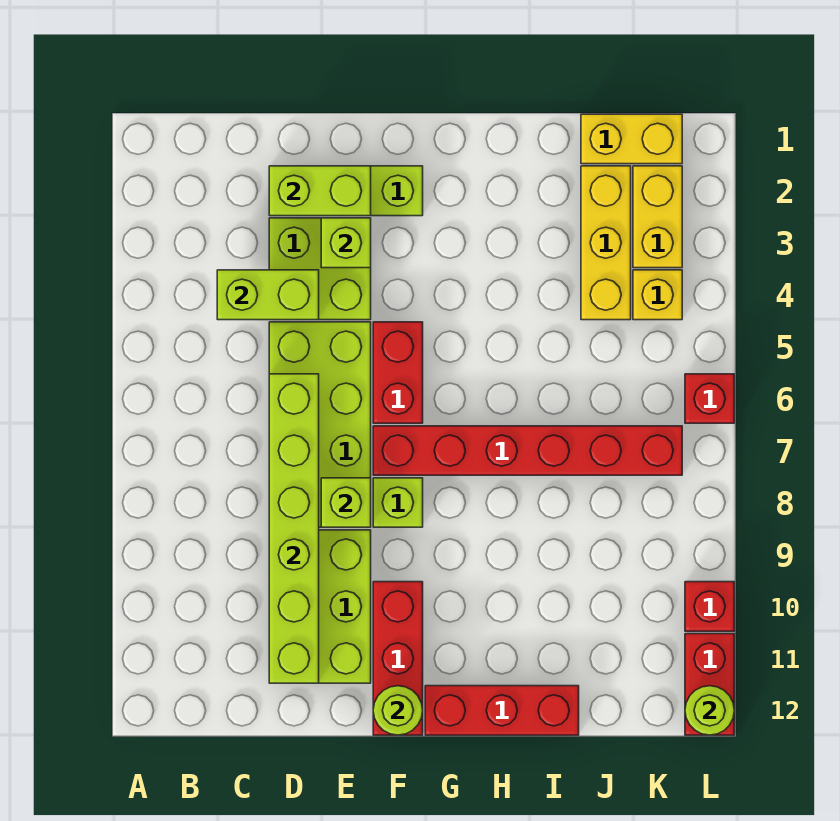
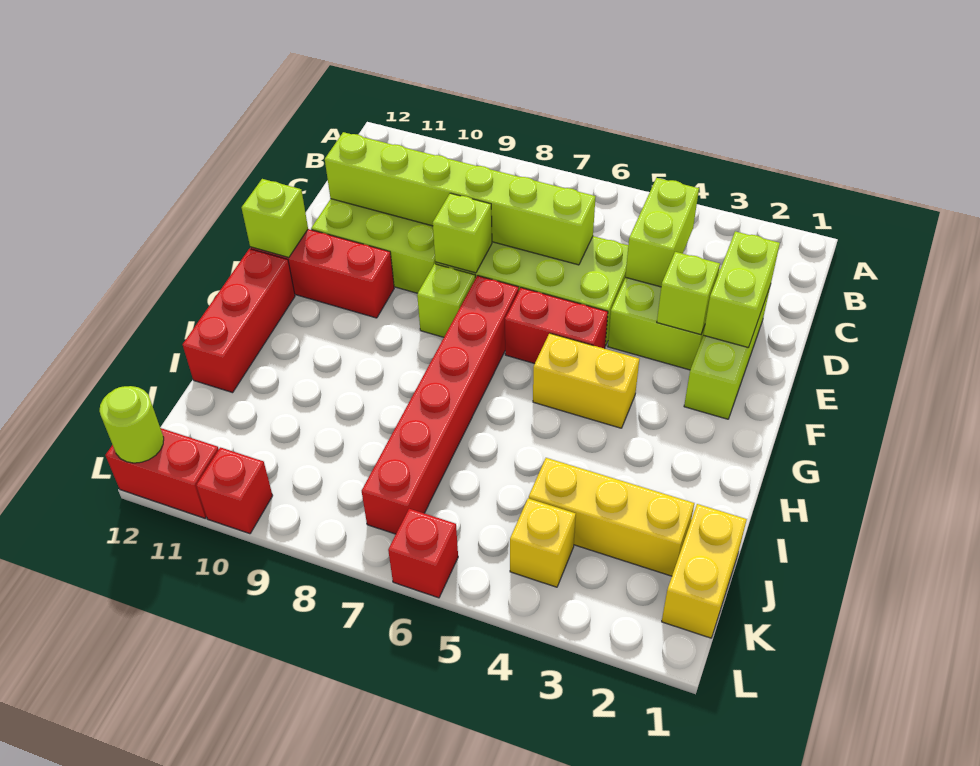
lime round brick F12 level 2 -> lime brick F12 level 2
yellow brick K2:K3 level 1 -> yellow brick G4:G5 level 1

